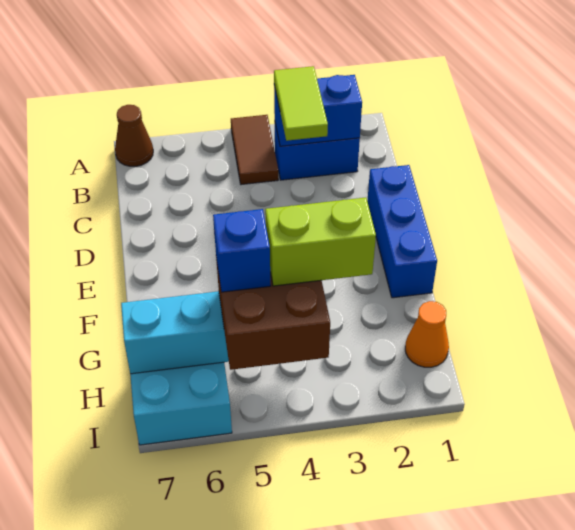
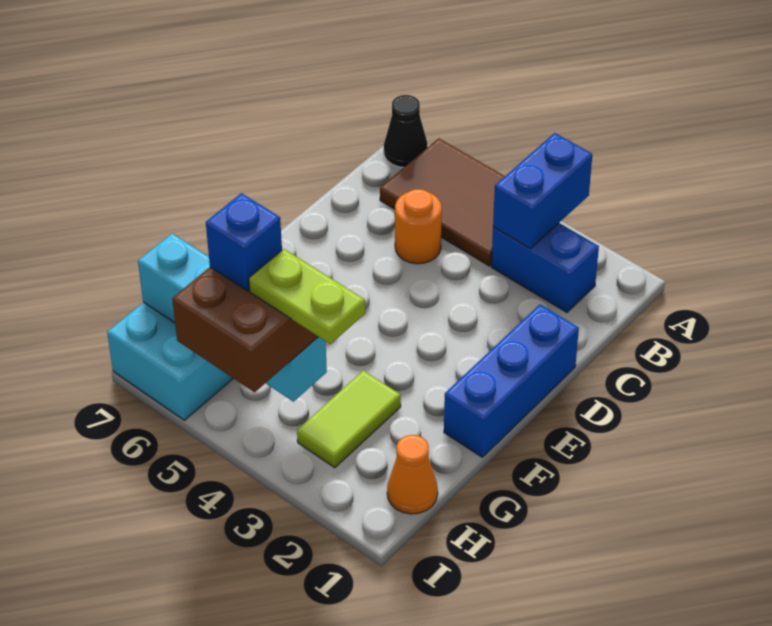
brown tile A4:B4 level 1 -> brown tile A4:B6 level 1
brown cone A7 level 1 -> black cone A7 level 1
blue brick B2:B3 level 2 -> blue brick A3:B3 level 2
lime tile B3:C3 level 3 -> lime tile G3:H3 level 1
none -> orange round brick C5 level 1
lime brick H3:H4 level 4 -> lime plate H3:H4 level 4

